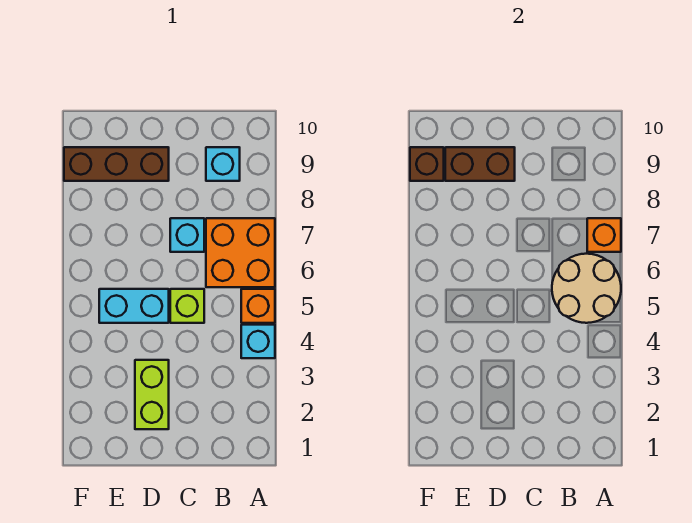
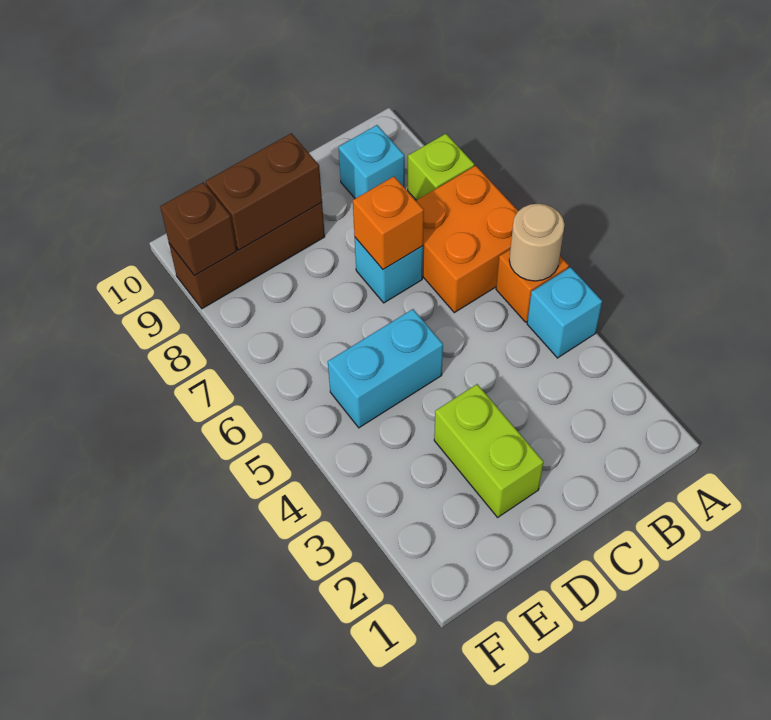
tan round brick A5:B6 level 2 -> tan round brick A5 level 2
orange brick A7 level 2 -> orange brick C7 level 2
lime brick C5 level 1 -> lime brick A8 level 1

